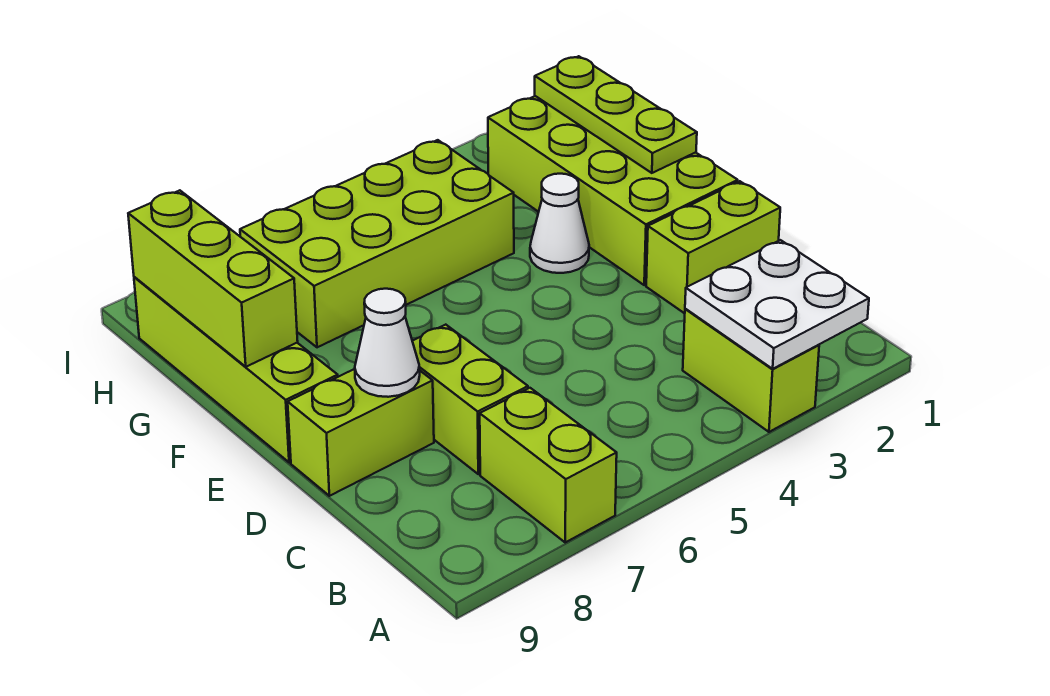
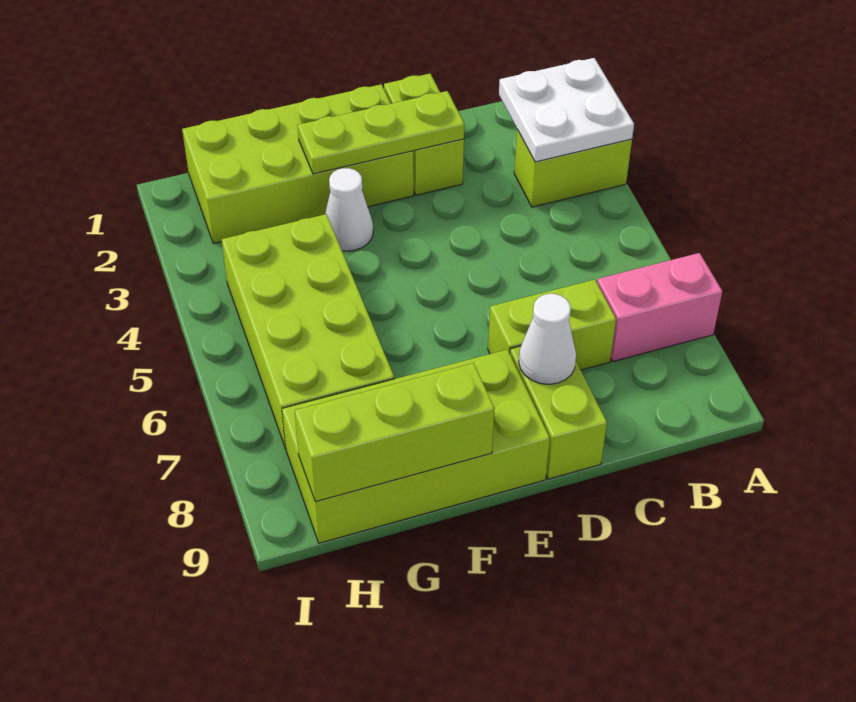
lime brick A7:B7 level 1 -> pink brick A7:B7 level 1
lime brick E9:H9 level 1 -> lime brick E8:H9 level 1
lime plate F1:H1 level 2 -> lime plate D2:F2 level 2

